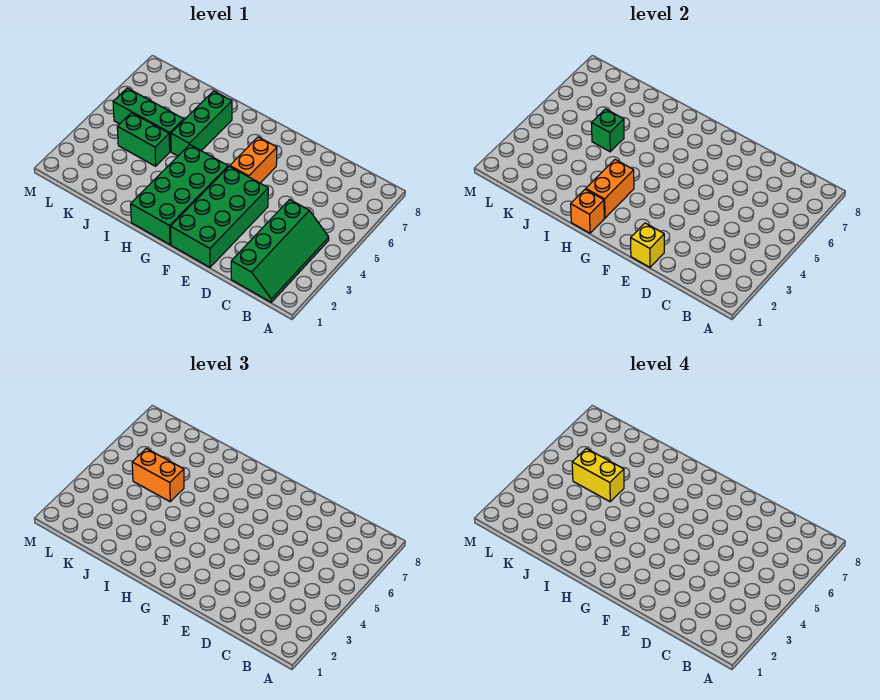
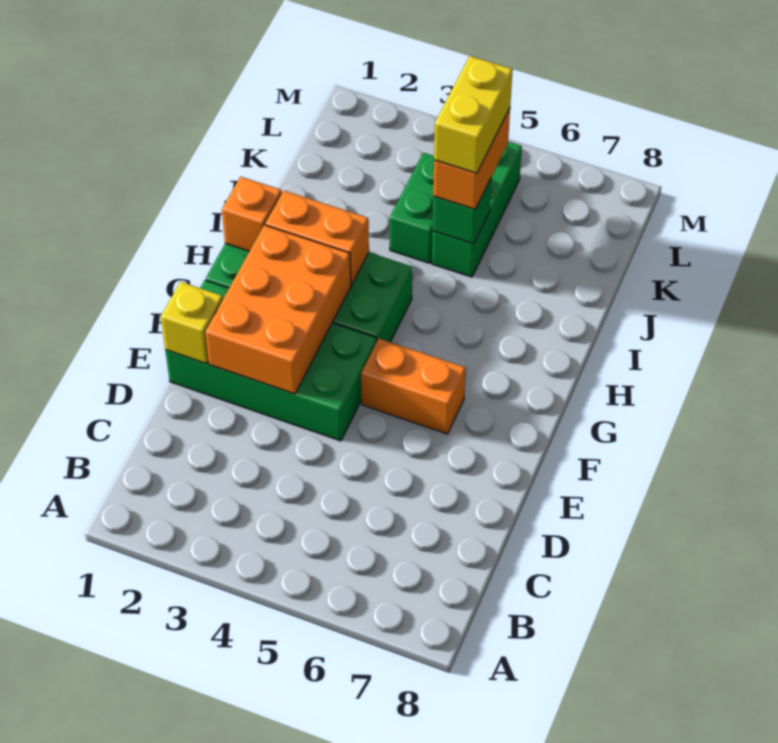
green slope B1:C4 level 1 top C -> none
none -> orange brick E2:G3 level 2
green brick I5:I7 level 1 -> none

